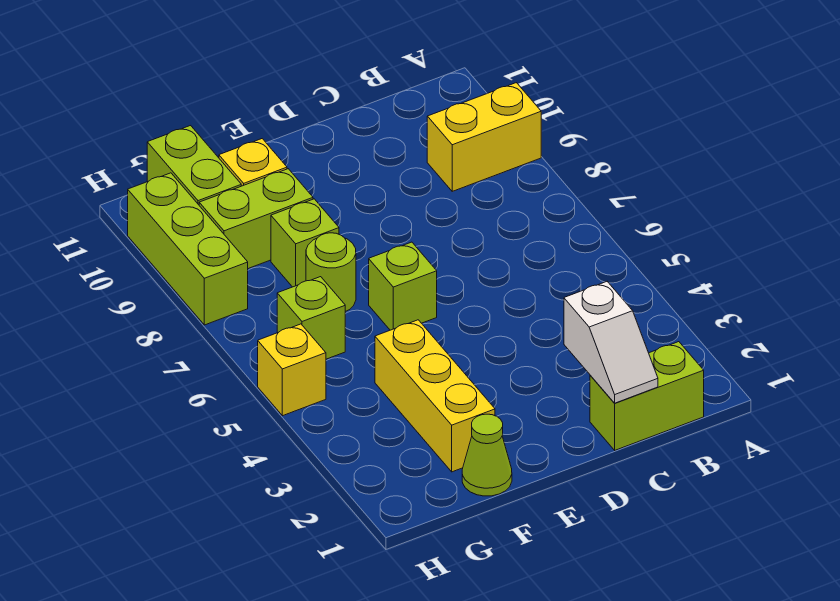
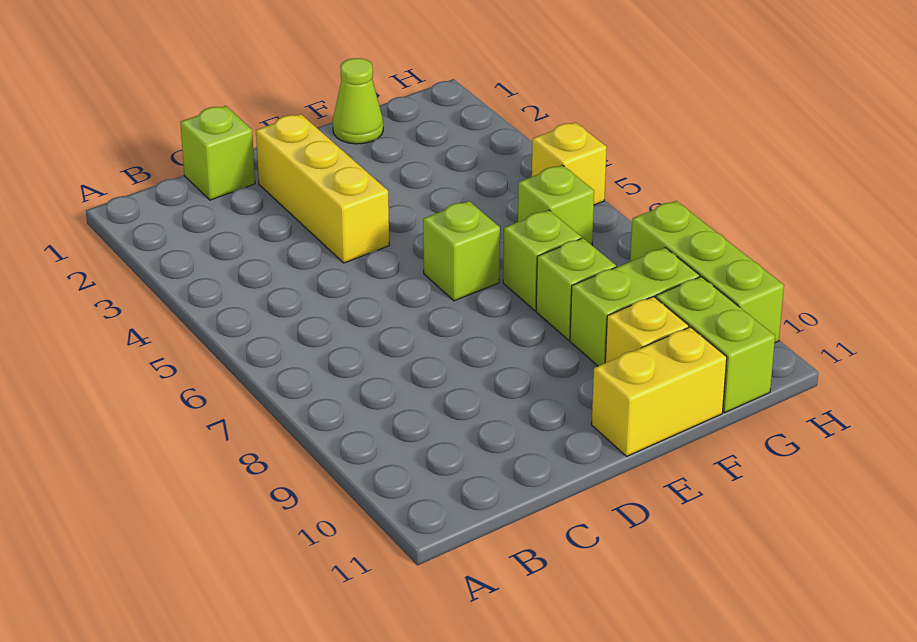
yellow brick A9:B9 level 1 -> yellow brick E11:F11 level 1
lime brick B1:C1 level 1 -> lime brick C1 level 1
white slope C1:C2 level 2 top 2 -> none
yellow brick F2:F4 level 1 -> yellow brick D2:D4 level 1
lime round brick F7 level 1 -> lime brick F7 level 1

